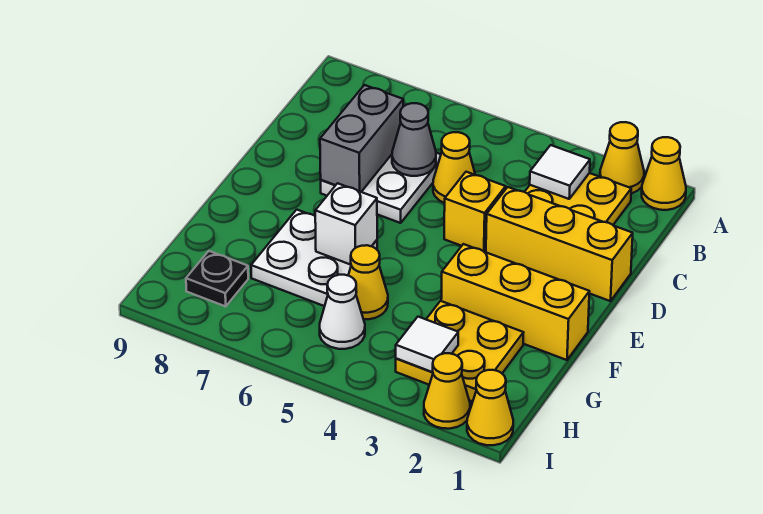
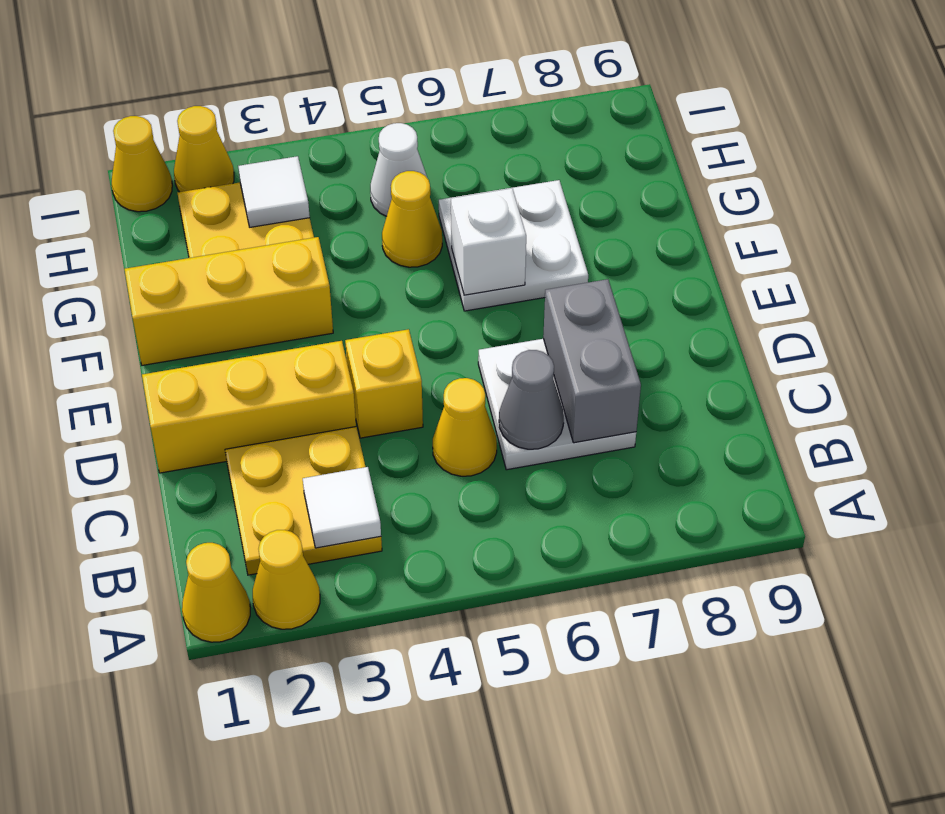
black plate H8 level 1 -> none

